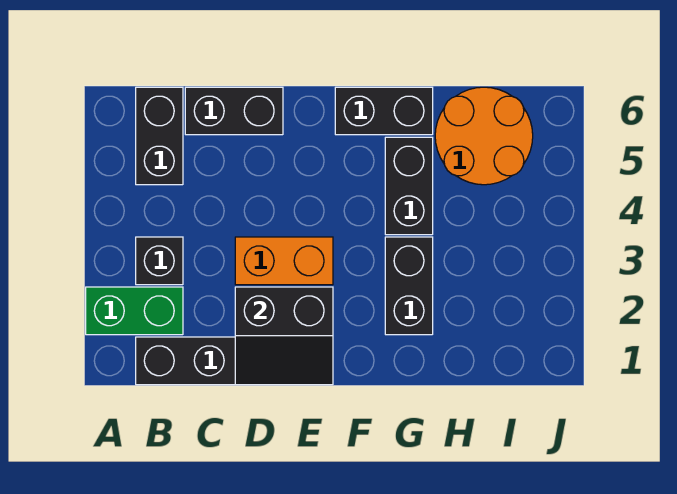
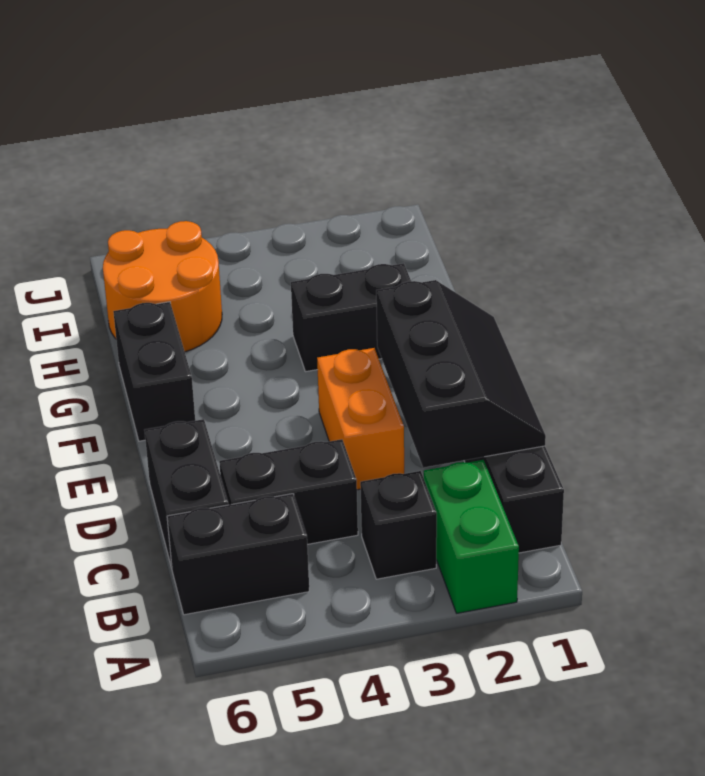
black slope D1:E2 level 2 top 2 -> black slope C1:E2 level 2 top 2
black brick G4:G5 level 1 -> black brick C4:C5 level 1

